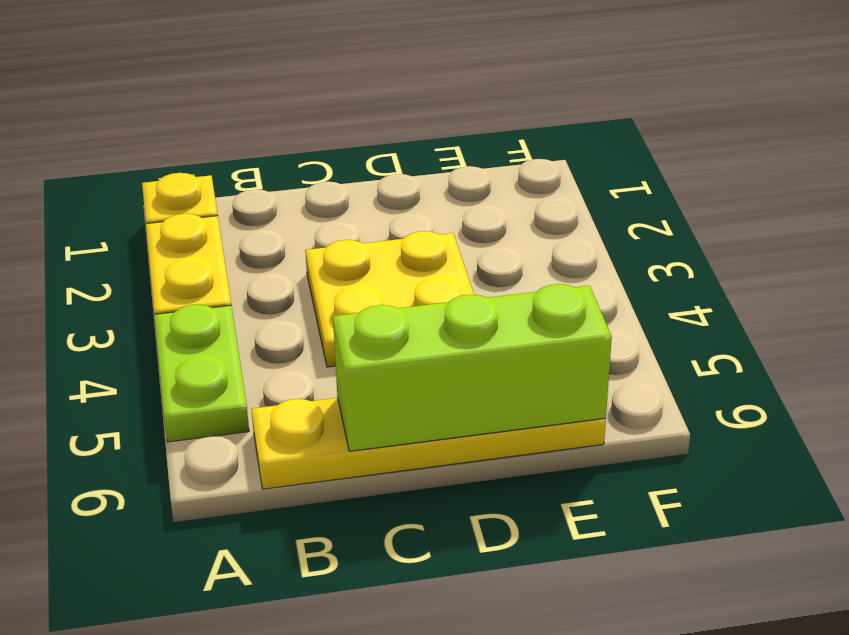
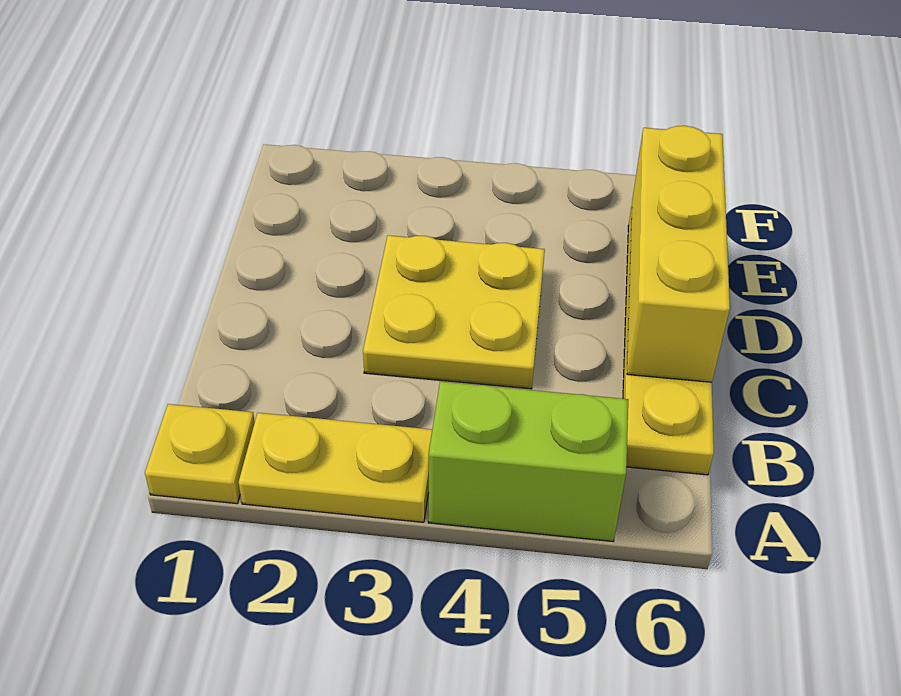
lime plate A4:A5 level 1 -> lime brick A4:A5 level 1
lime brick C6:E6 level 2 -> yellow brick C6:E6 level 2

